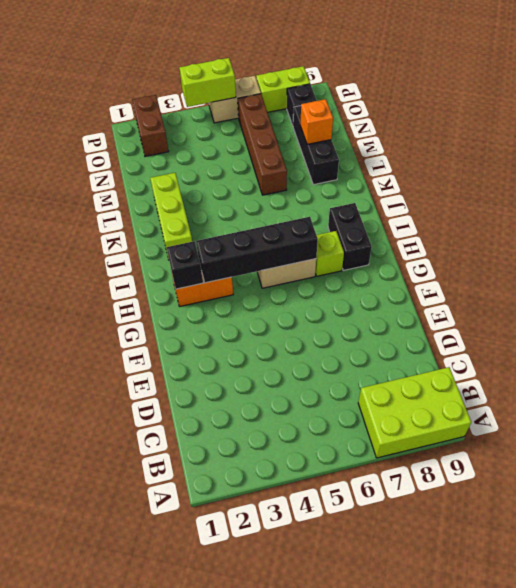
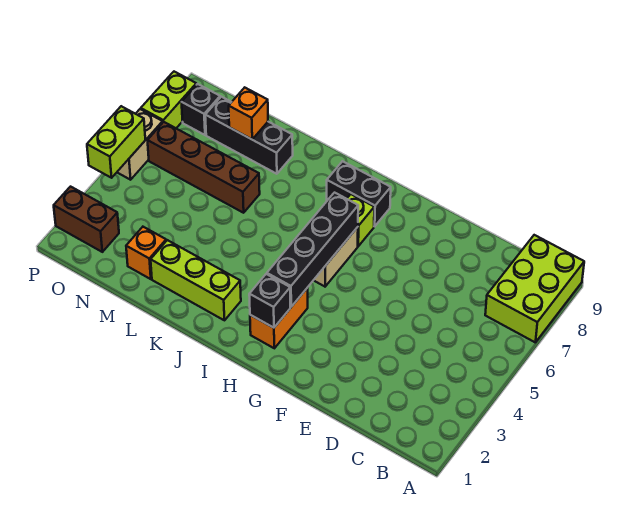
none -> orange brick M2 level 1

